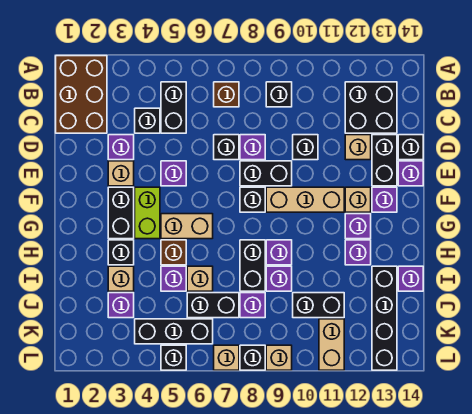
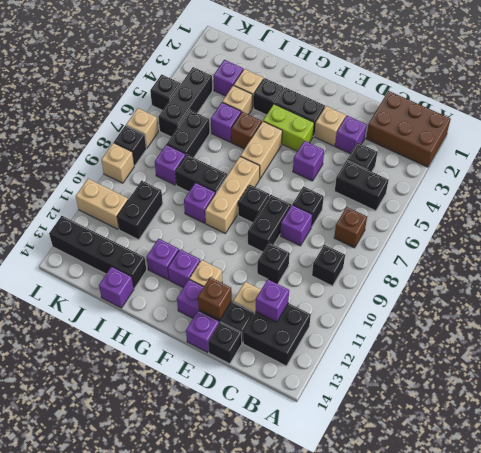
none -> brown brick E13 level 2
tan brick F9:F11 level 1 -> tan brick G7:G9 level 1
tan brick I6 level 1 -> tan brick I4 level 1
purple brick I9 level 1 -> purple brick C12 level 2

